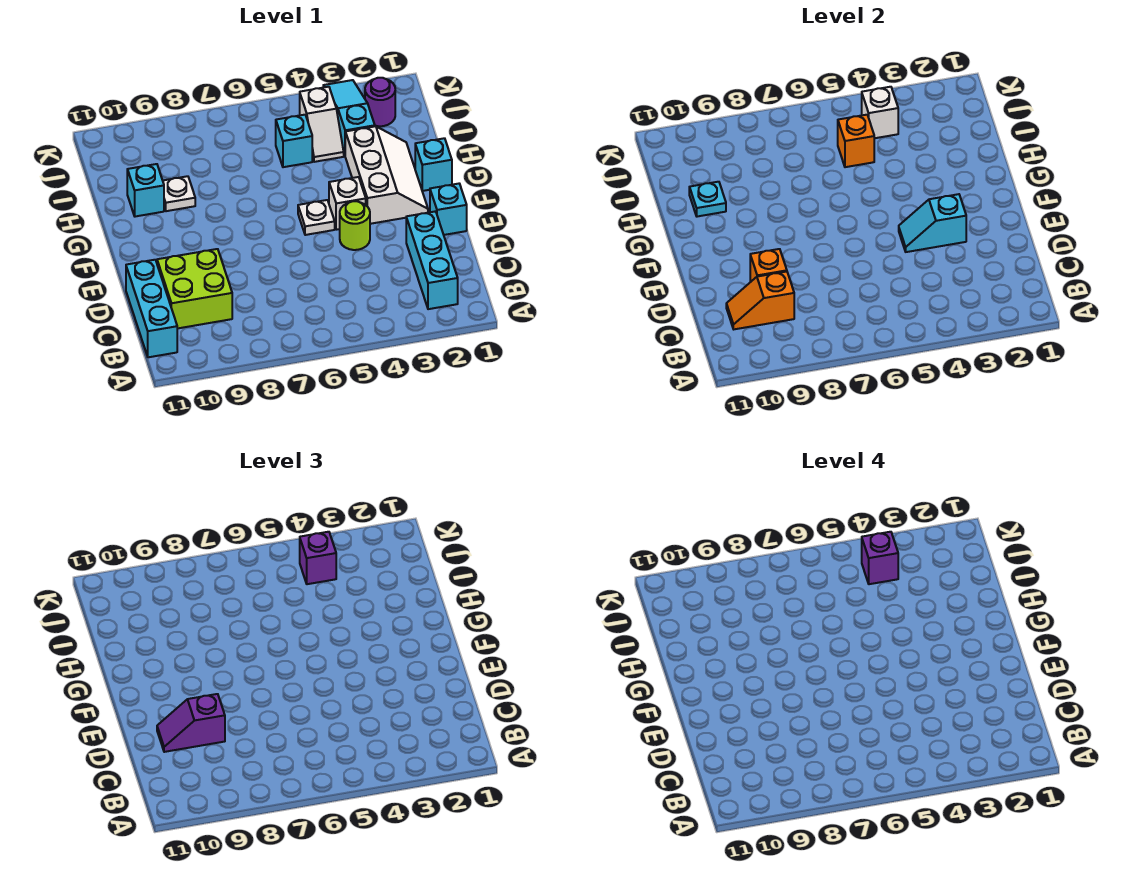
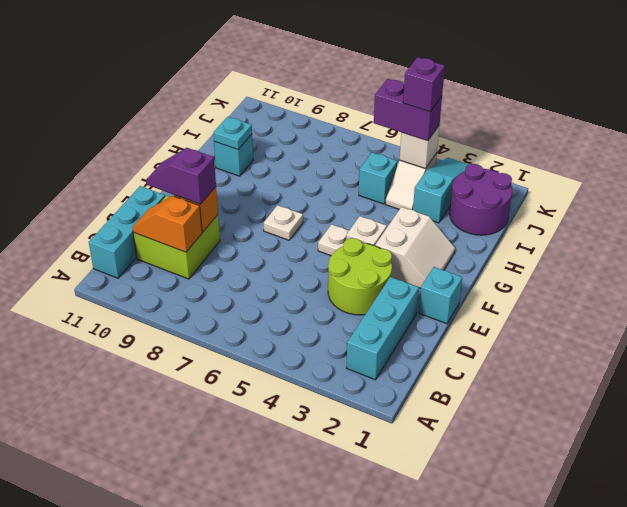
cyan slope E3:E4 level 2 top 3 -> none
lime round brick E4 level 1 -> lime round brick D3:E4 level 1
white slope F2:H3 level 1 top 3 -> white slope F2:G3 level 1 top 3
cyan brick G1 level 1 -> none
white plate H9 level 1 -> white plate F7 level 1
orange brick I5 level 2 -> none
purple round brick J2 level 1 -> purple round brick I1:J2 level 1
purple brick J4 level 3 -> purple brick J4:J5 level 3

